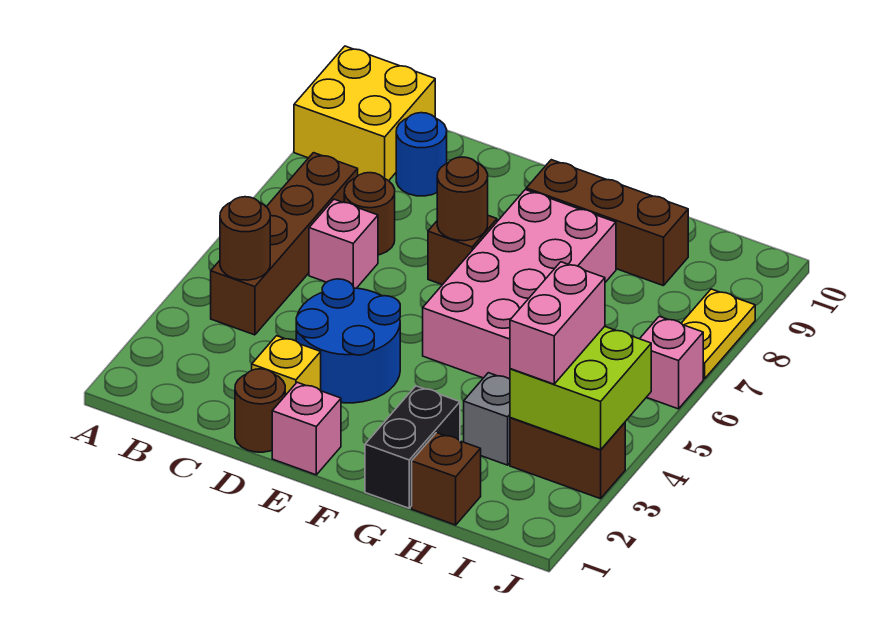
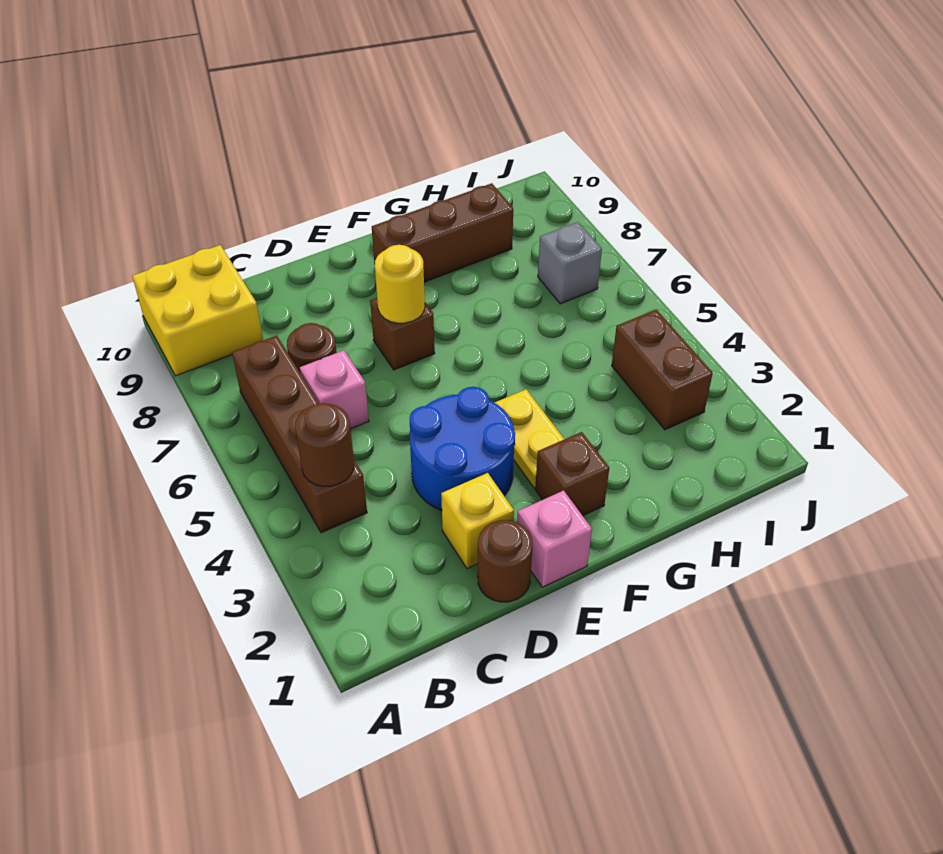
blue round brick C9 level 1 -> none
brown round brick E7 level 2 -> yellow round brick E7 level 2
pink brick F5:G8 level 1 -> none
black brick G1:G2 level 1 -> none
brown brick H1 level 1 -> brown brick F2 level 1
grey brick H3 level 1 -> grey brick I7 level 1
brown brick I3:J3 level 1 -> brown brick I3:I4 level 1
lime brick I3:J4 level 2 -> none
pink brick I3:I4 level 3 -> none
pink brick J6 level 1 -> none
yellow plate J7:J8 level 1 -> yellow plate F3:F4 level 1

